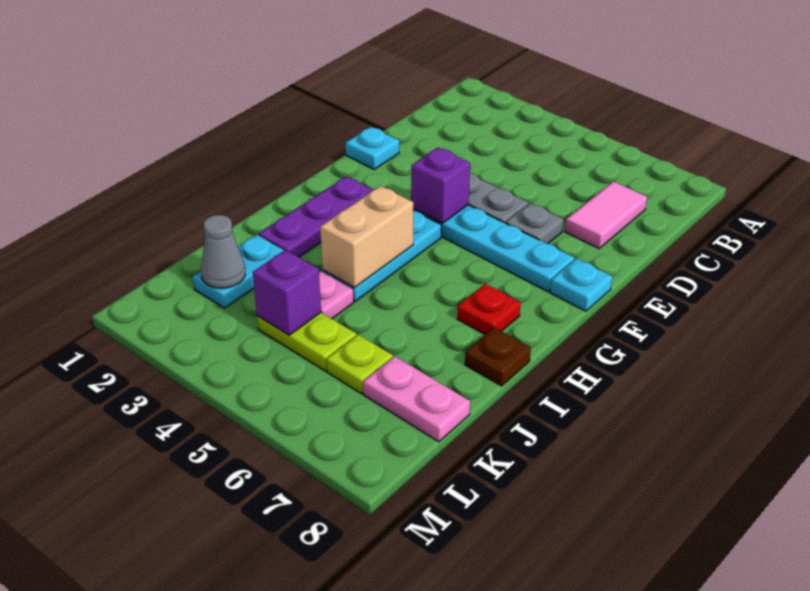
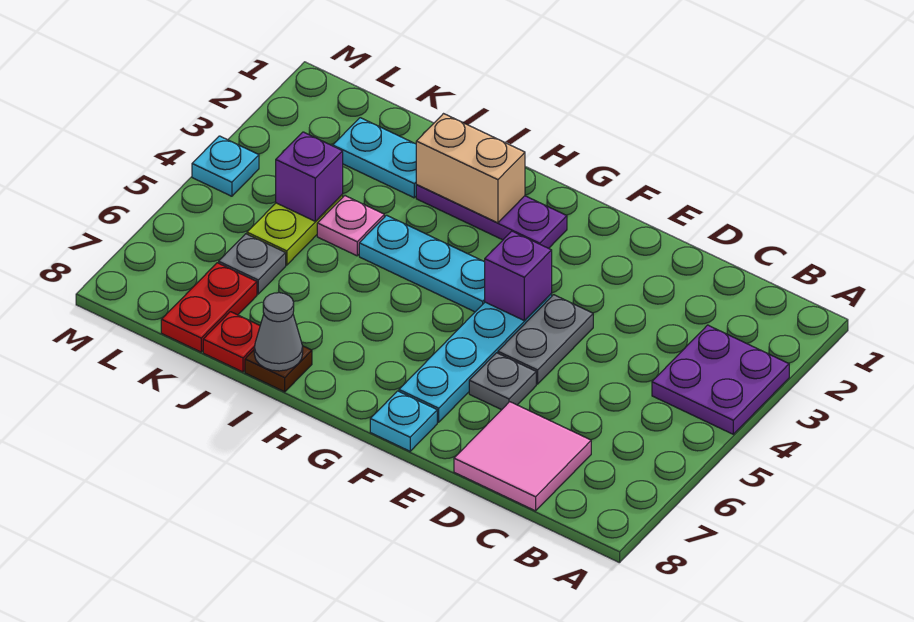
none -> purple plate A3:B4 level 1
pink tile C7:D7 level 1 -> pink tile C7:D8 level 1
cyan plate E1 level 1 -> cyan plate M4 level 1
tan brick H4:I4 level 2 -> tan brick H2:I2 level 2
red plate H7 level 1 -> red plate J8 level 1
grey cone K2 level 2 -> grey cone I8 level 2
lime plate K6 level 1 -> grey plate K6 level 1
pink plate K7:K8 level 1 -> red plate K7:K8 level 1

